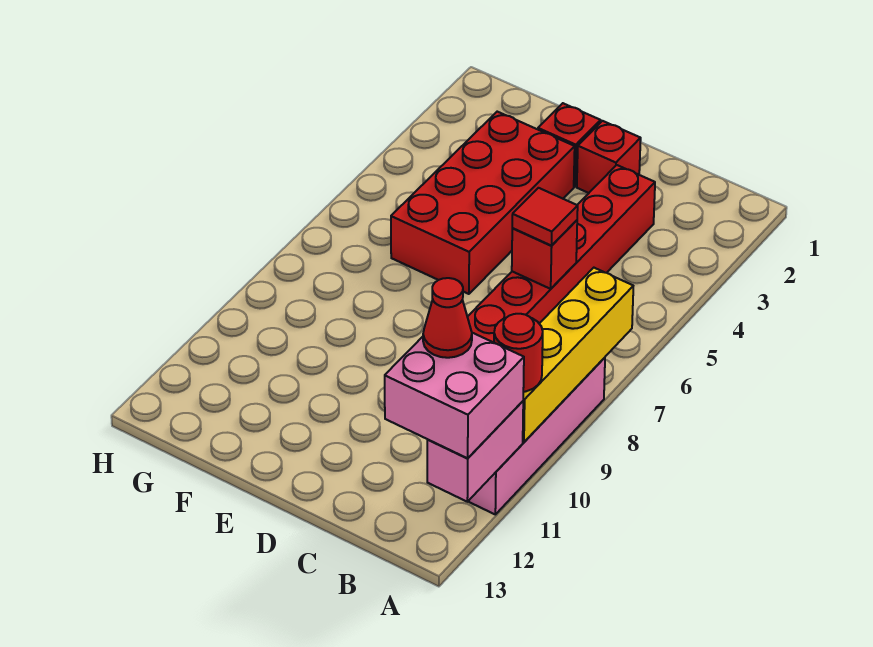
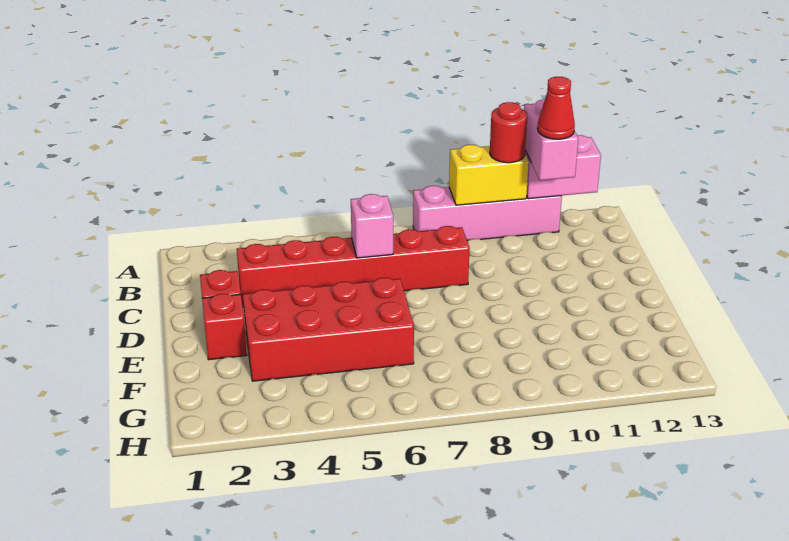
yellow brick A7:A10 level 2 -> yellow brick A9:A10 level 2
pink brick A11:B12 level 3 -> pink brick A11:B11 level 3
red brick C6 level 2 -> pink brick C6 level 2
red tile C6 level 3 -> none

